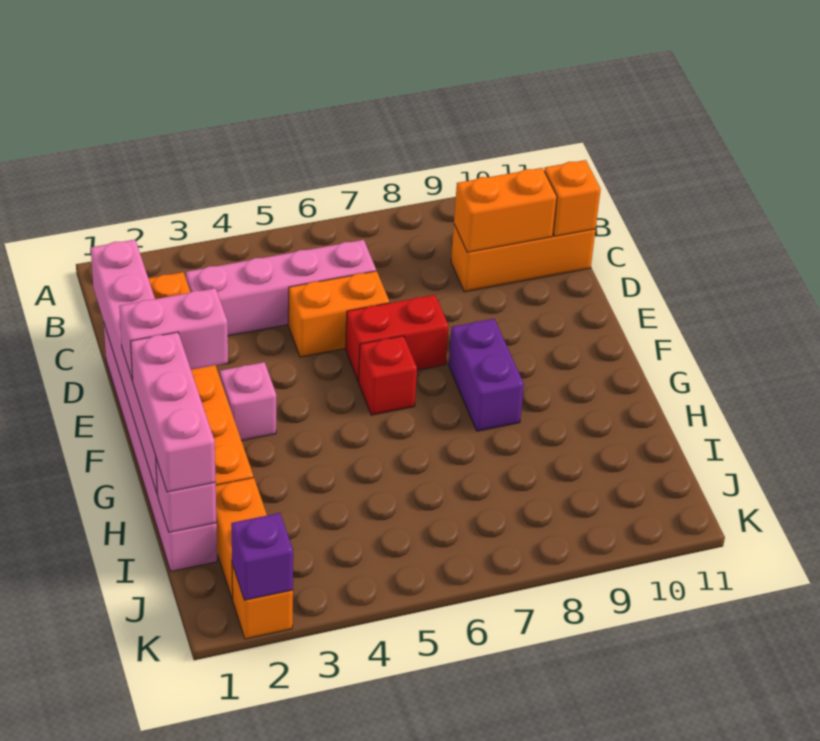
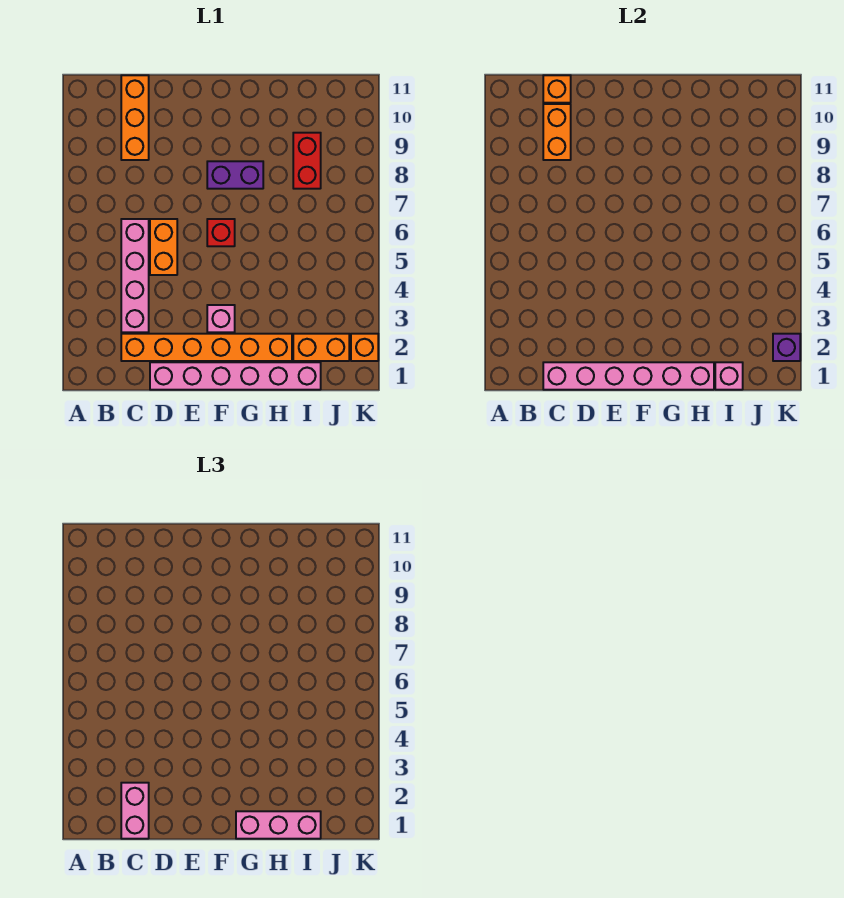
red brick E6:E7 level 1 -> red brick I8:I9 level 1
pink brick F1:F2 level 3 -> pink brick C1:C2 level 3

